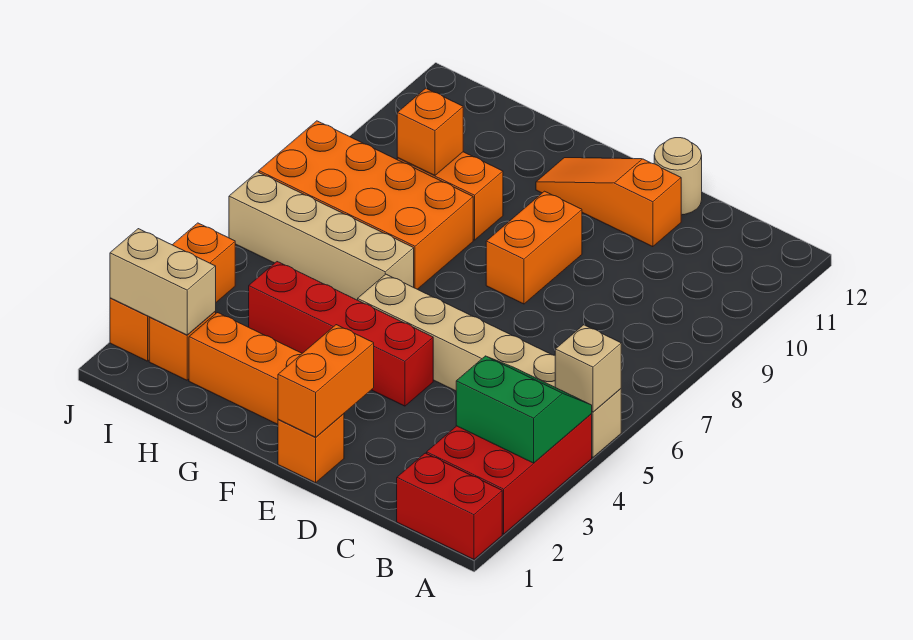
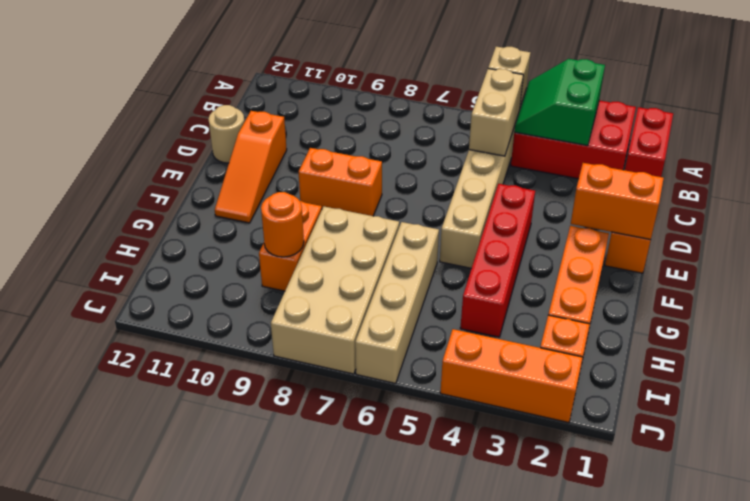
orange brick G7:J8 level 1 -> tan brick G7:J8 level 1
orange brick H9 level 2 -> orange round brick H9 level 2
tan brick I2:J2 level 2 -> tan brick B5:C5 level 2

